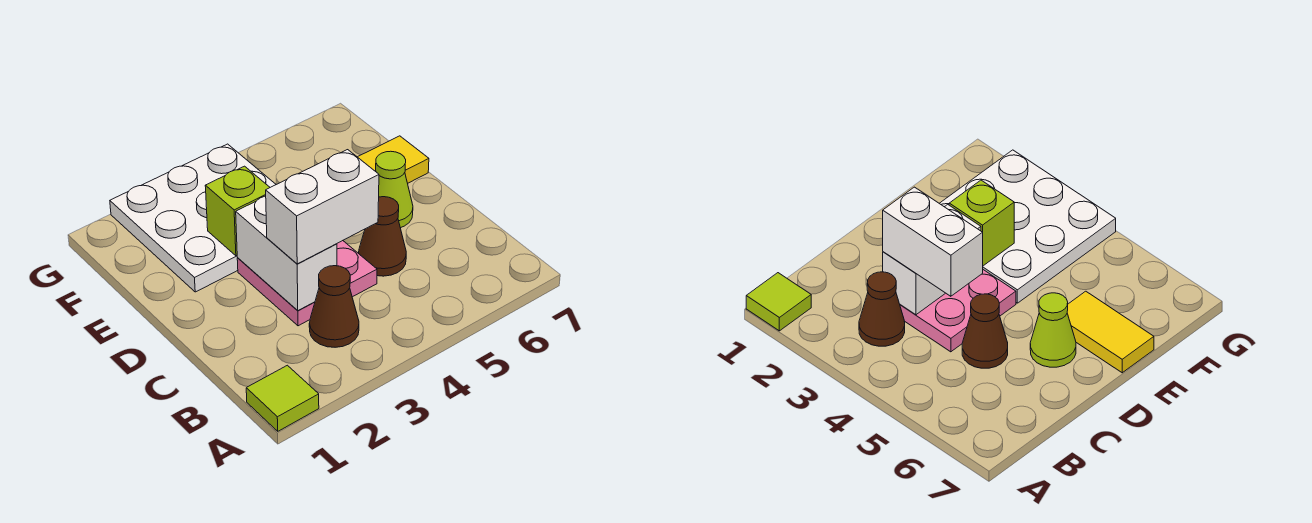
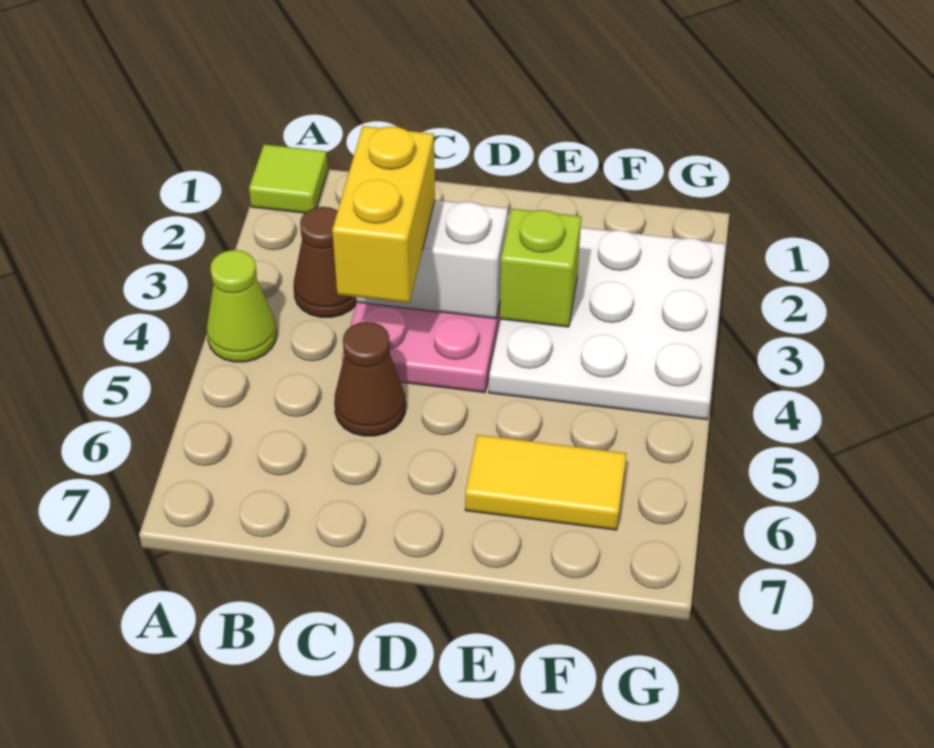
white brick C3:C4 level 3 -> yellow brick C3:C4 level 3
lime cone D6 level 1 -> lime cone A4 level 1
yellow tile E6:E7 level 1 -> yellow tile E6:F6 level 1

